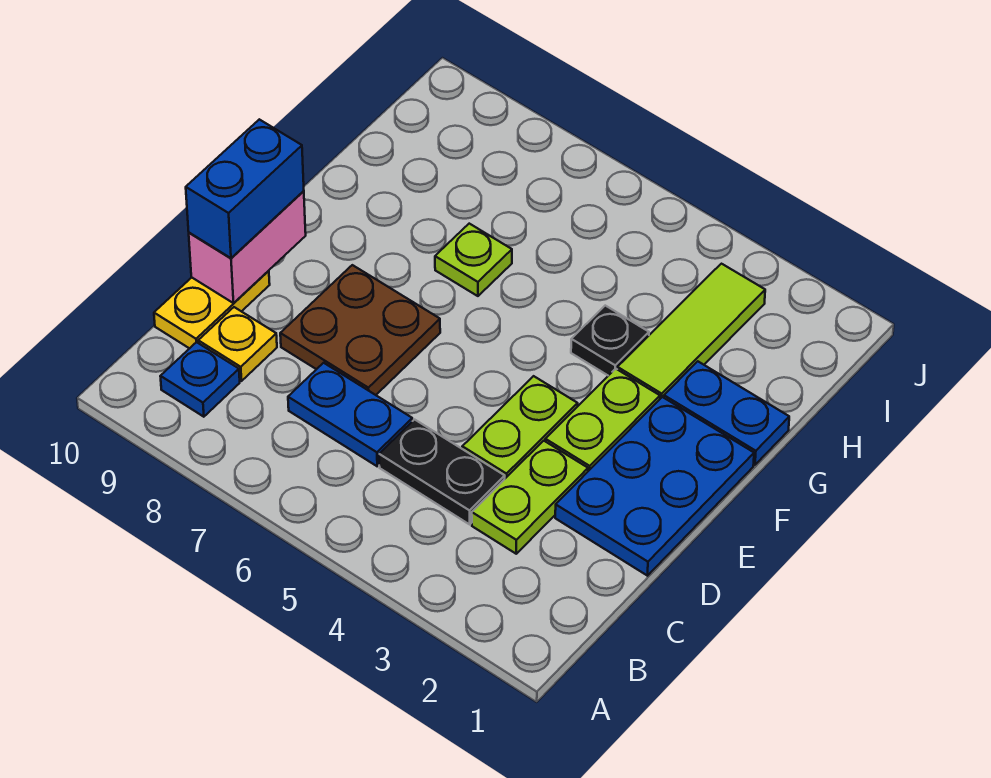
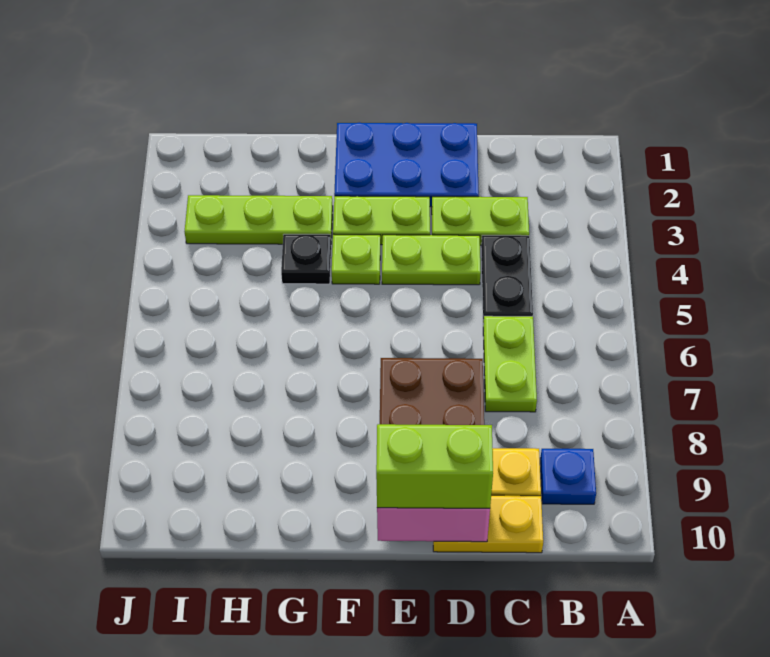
blue plate C6:C7 level 1 -> lime plate C6:C7 level 1
blue brick D10:E10 level 3 -> lime brick D10:E10 level 3
blue plate G1:G2 level 1 -> none
lime tile G3:I3 level 1 -> lime plate G3:I3 level 1
lime plate G7 level 1 -> lime plate F4 level 1

